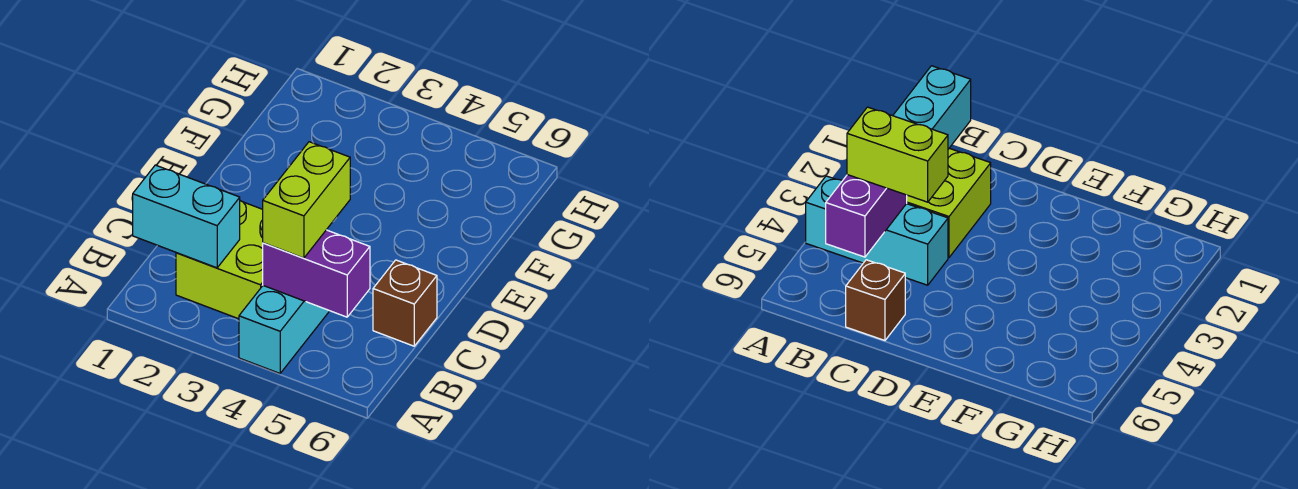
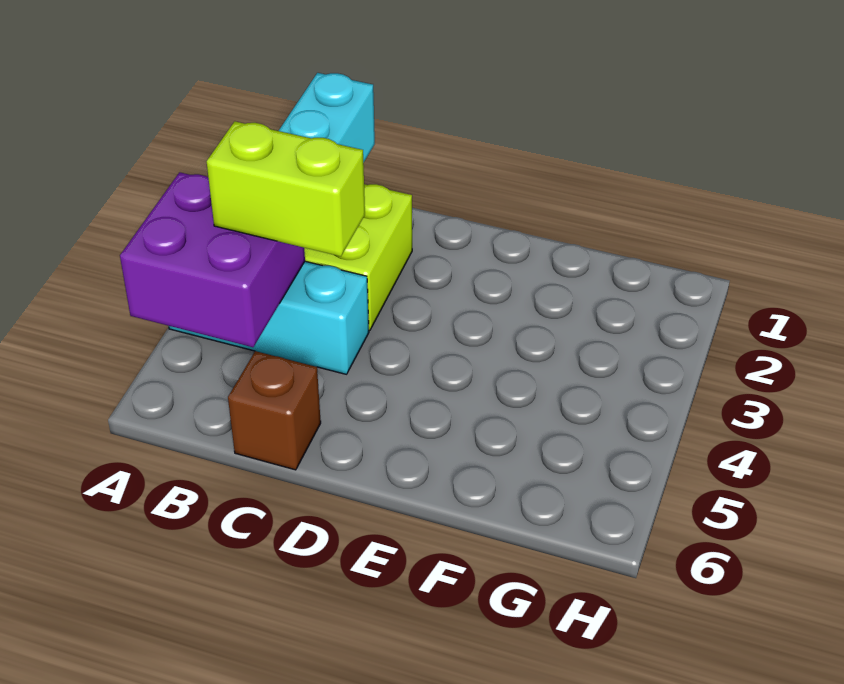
purple brick B4:B5 level 2 -> purple brick A4:B5 level 2

